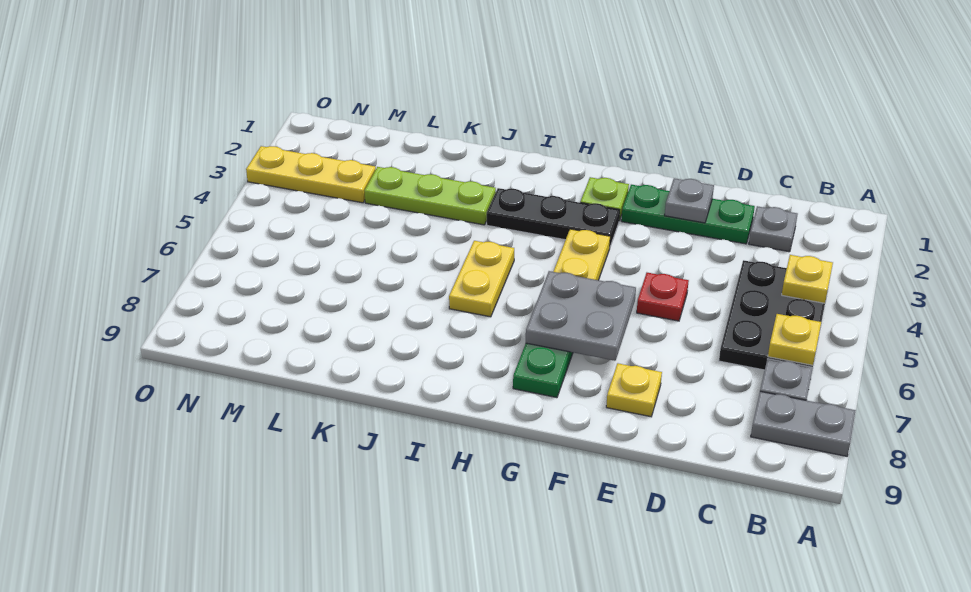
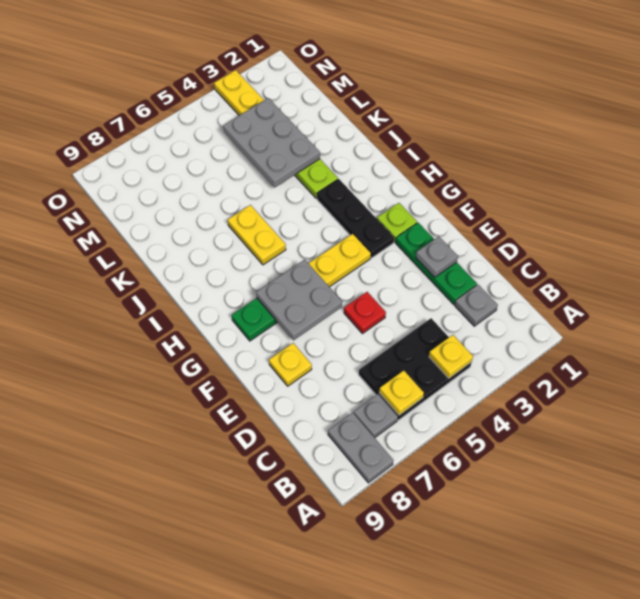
yellow plate I5:I6 level 1 -> yellow plate I6:J6 level 1
none -> grey plate K3:M4 level 2

